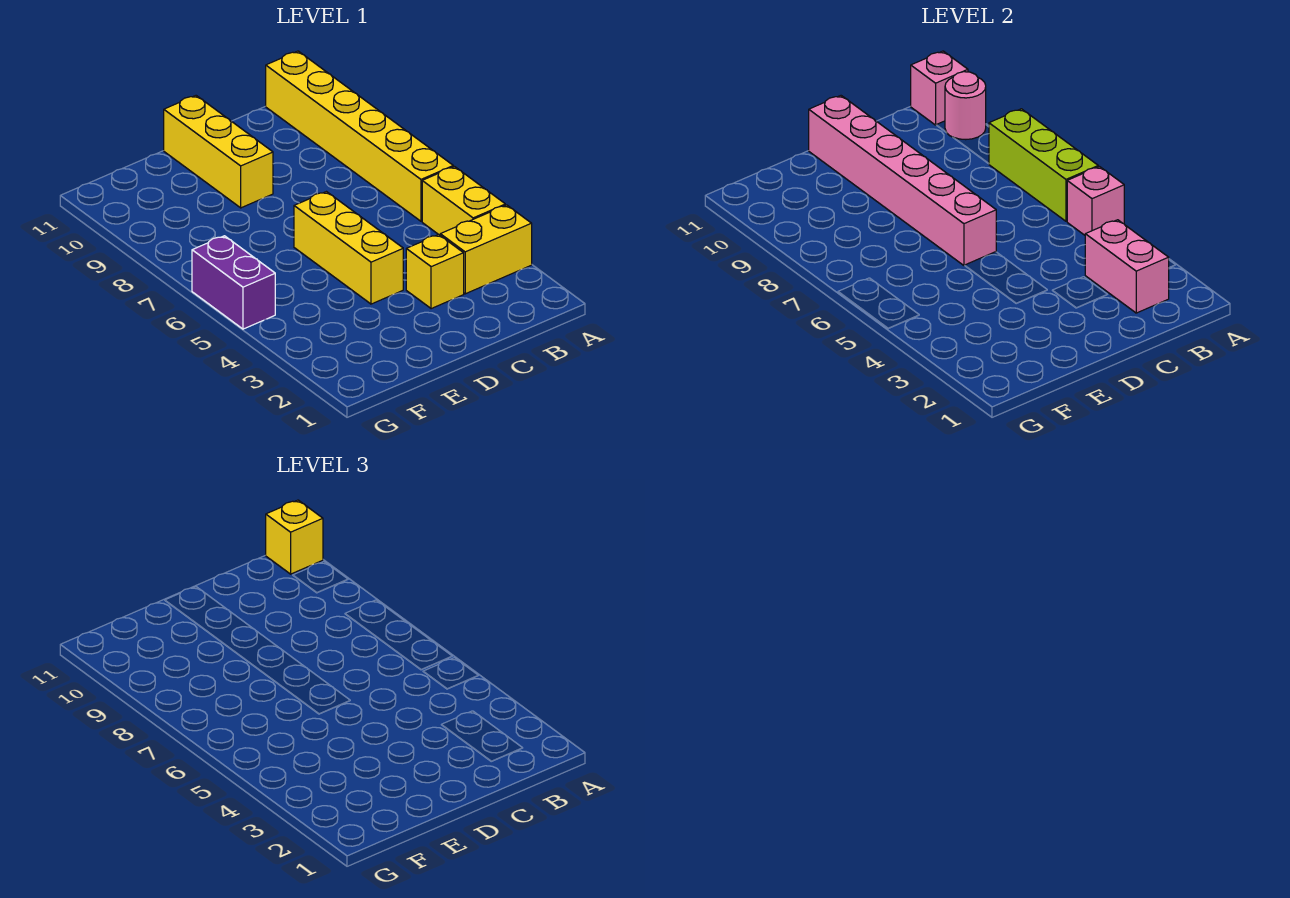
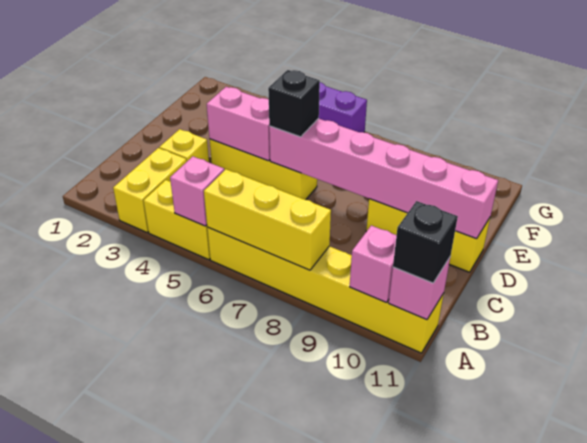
lime brick A6:A8 level 2 -> yellow brick A6:A8 level 2
pink round brick A10 level 2 -> pink brick A10 level 2
yellow brick A11 level 3 -> black brick A11 level 3
pink brick B2:B3 level 2 -> pink brick D4:D5 level 2
none -> black brick D6 level 3

